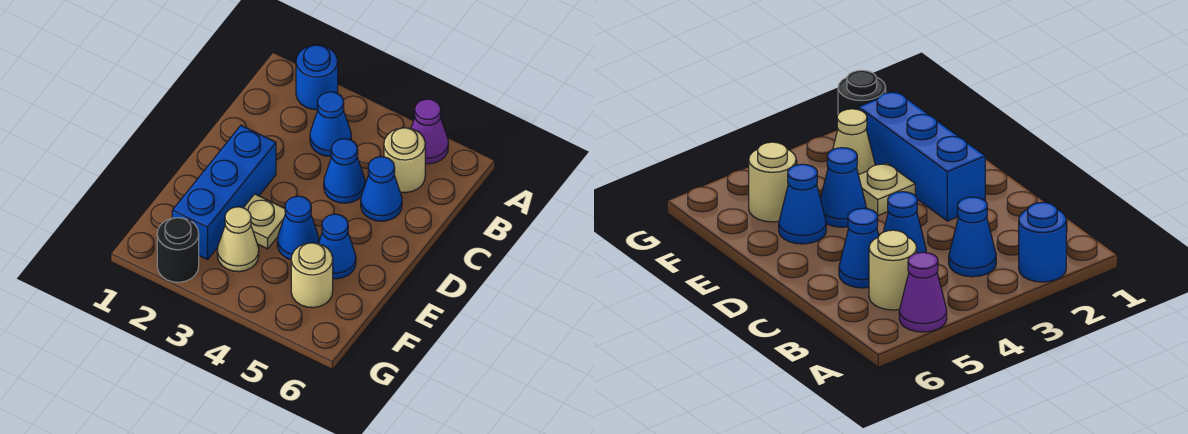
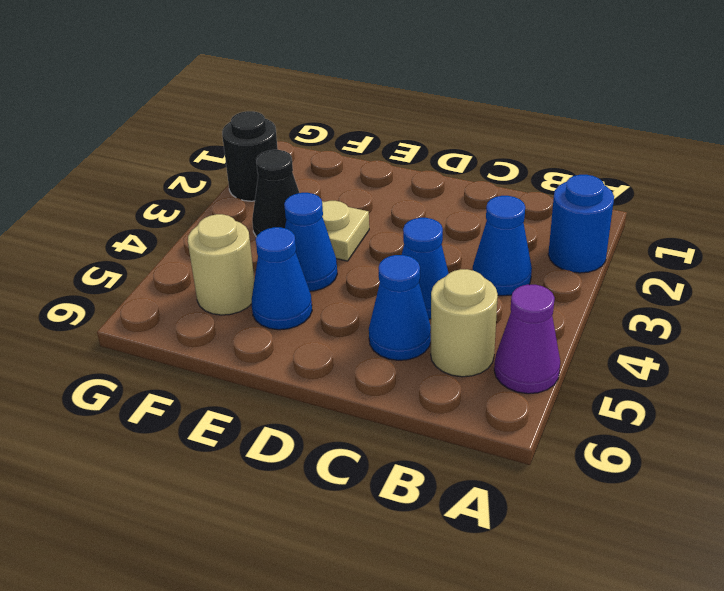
blue brick D2:F2 level 1 -> none
tan cone F3 level 1 -> black cone F3 level 1

